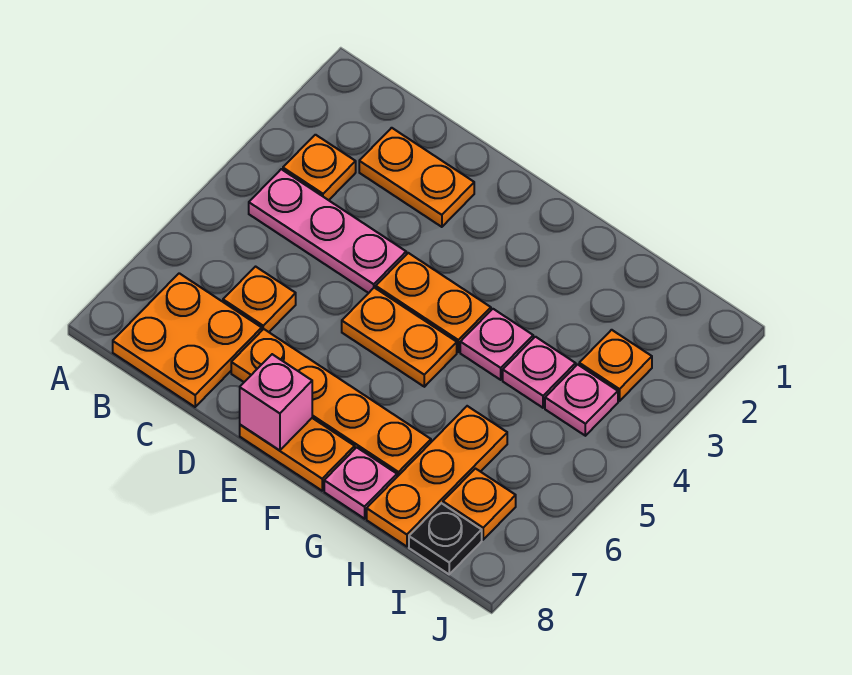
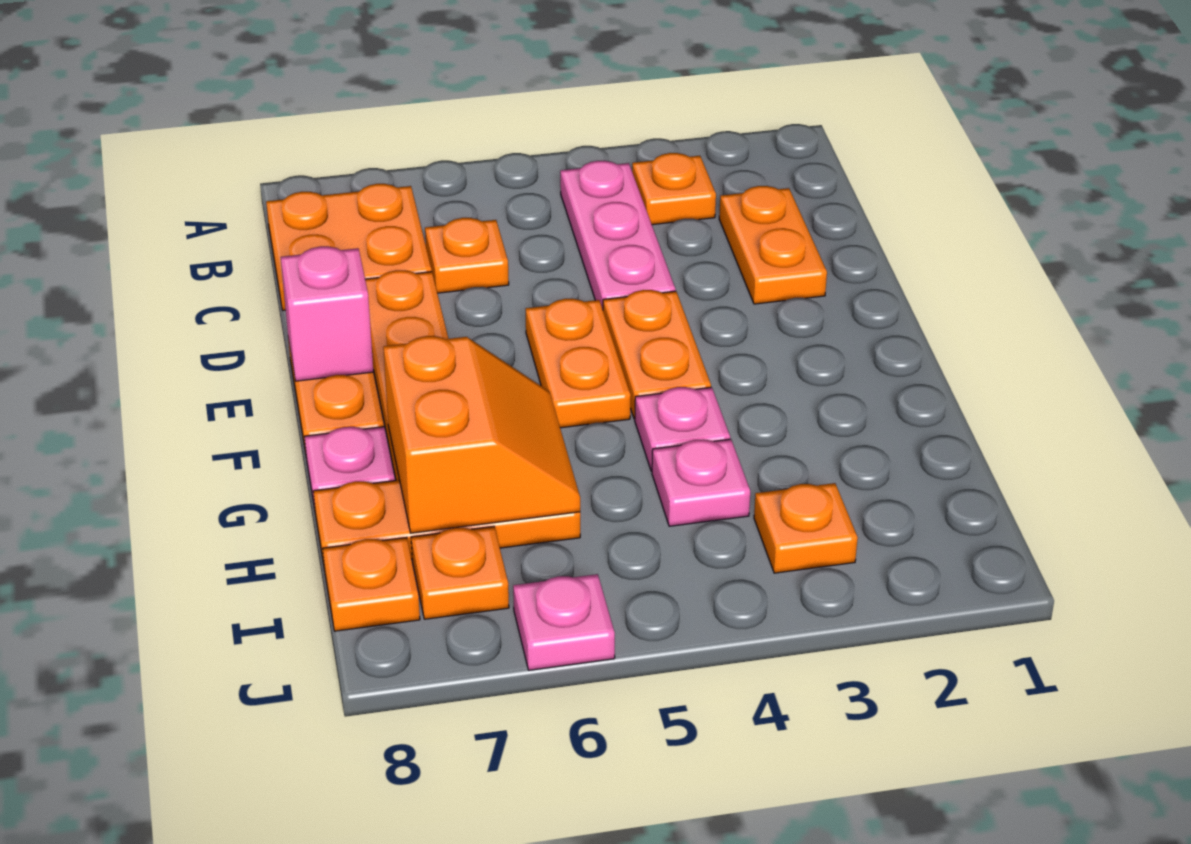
none -> orange slope G6:H7 level 2 top 7
pink plate I4 level 1 -> pink plate J6 level 1
black plate I8 level 1 -> orange plate I8 level 1

